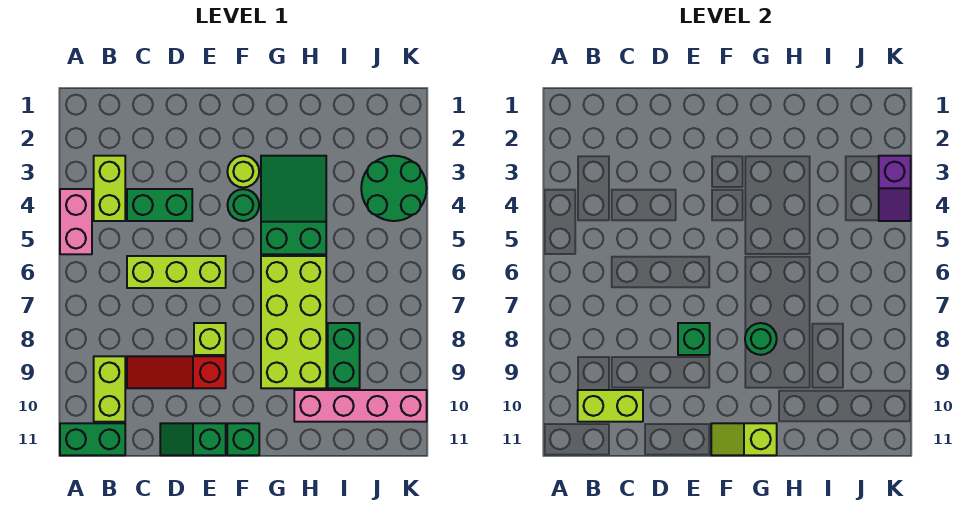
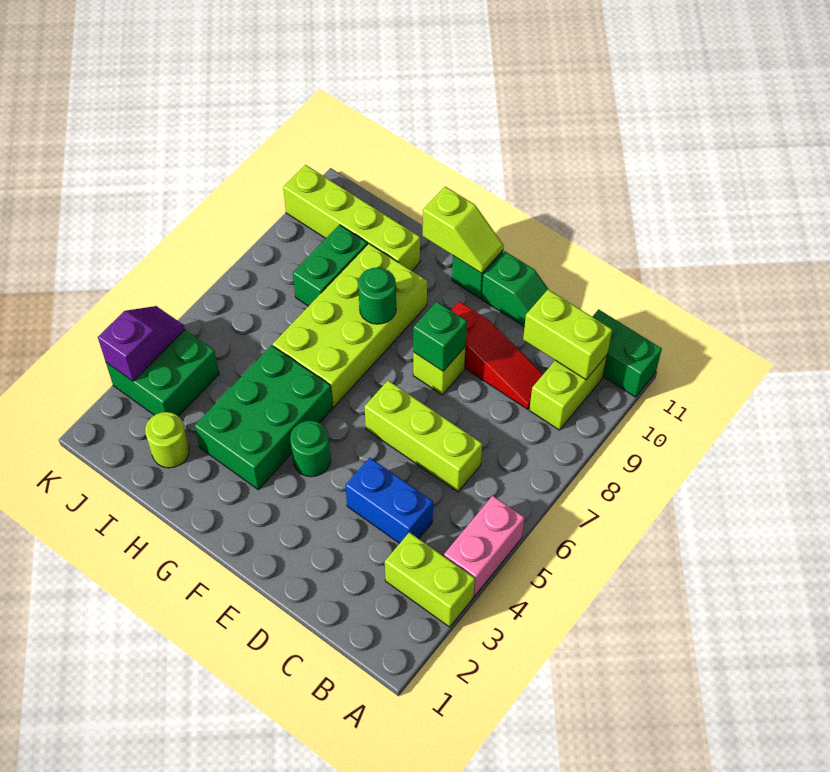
lime brick B3:B4 level 1 -> lime brick A3:B3 level 1
green brick C4:D4 level 1 -> blue brick C4:D4 level 1
lime round brick F3 level 1 -> lime round brick I2 level 1
green slope G3:H5 level 1 top 5 -> green brick G3:H5 level 1
pink brick H10:K10 level 1 -> lime brick H10:K10 level 1
green round brick J3:K4 level 1 -> green brick J3:K4 level 1

